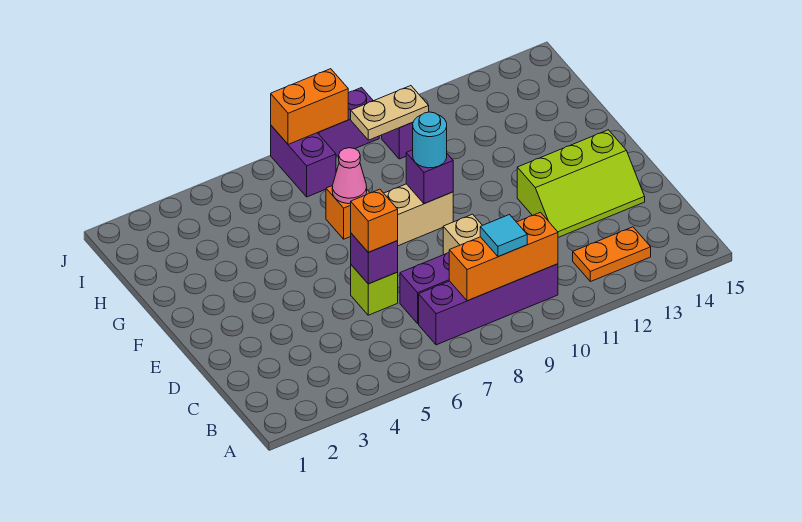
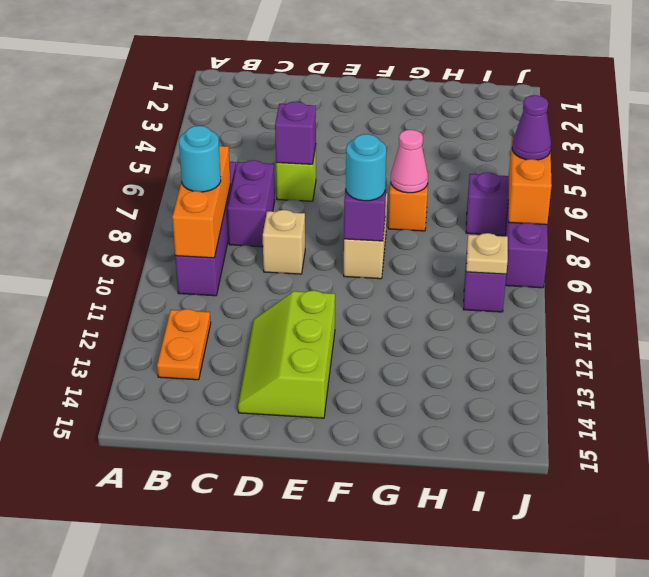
cyan tile B9 level 3 -> cyan round brick B9 level 3
orange brick D6 level 3 -> none
tan plate I9:I10 level 2 -> tan plate I10 level 2
none -> purple cone J7 level 3

